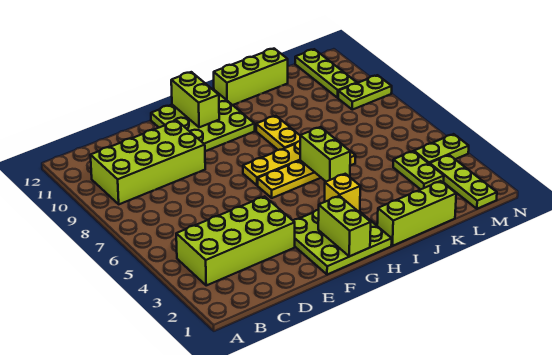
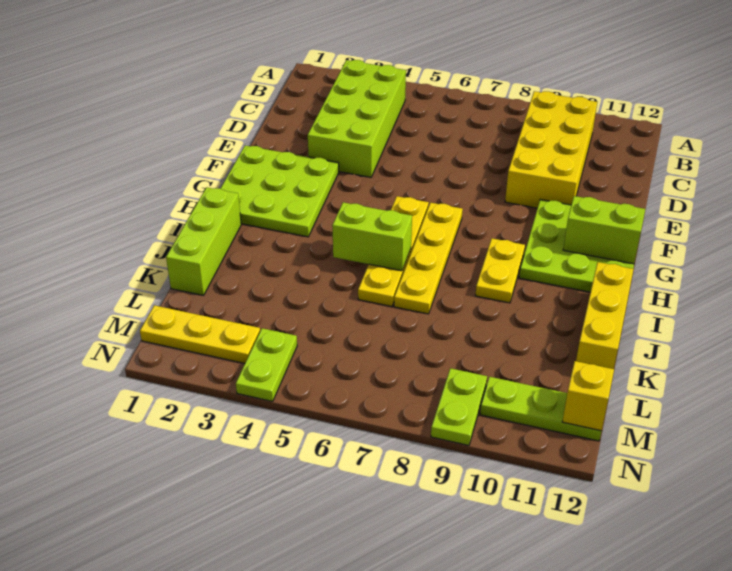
lime brick B9:E10 level 1 -> yellow brick B9:E10 level 1
lime brick G1:G2 level 2 -> none
yellow brick H3 level 2 -> yellow brick M12 level 2
yellow plate I8:I9 level 1 -> yellow plate H9:I9 level 1
lime brick I12:K12 level 1 -> yellow brick I12:K12 level 1
lime plate L3:L4 level 1 -> none
lime plate M1:M3 level 1 -> yellow plate M1:M3 level 1

